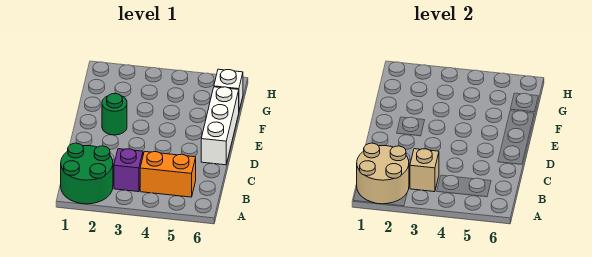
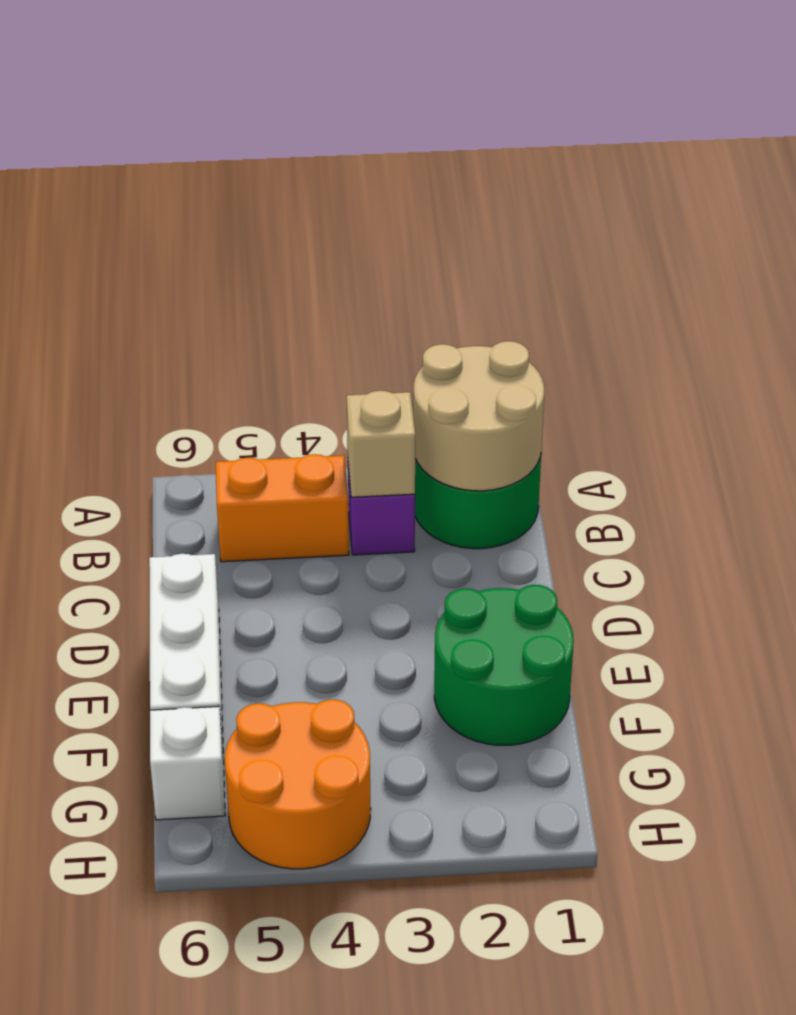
green round brick E2 level 1 -> green round brick E1:F2 level 1
none -> orange round brick G4:H5 level 1

